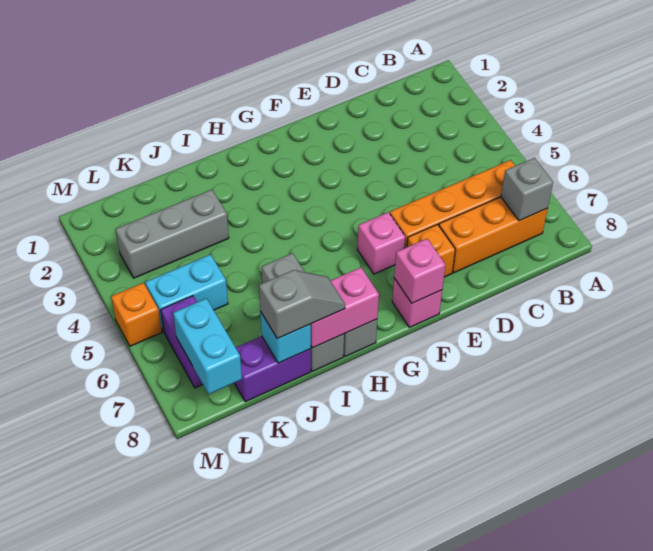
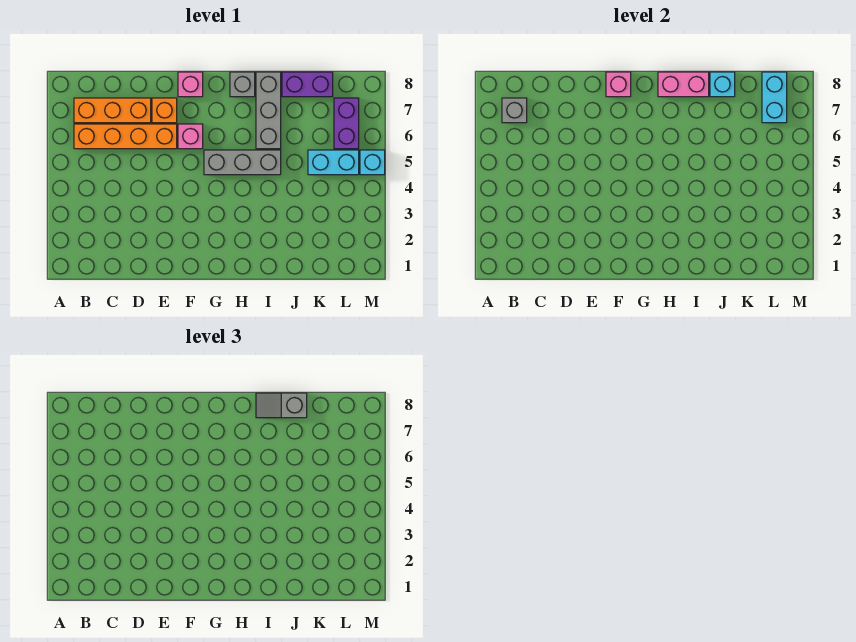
grey brick J3:L3 level 1 -> grey brick G5:I5 level 1
orange brick M5 level 1 -> cyan brick M5 level 1

